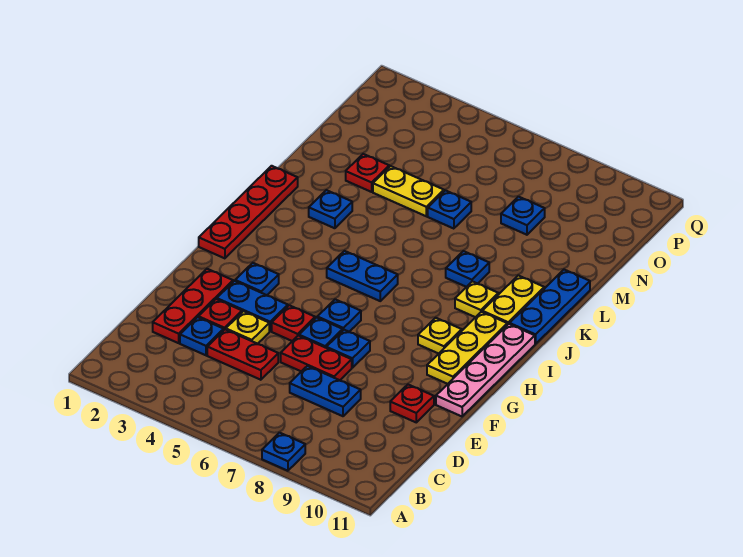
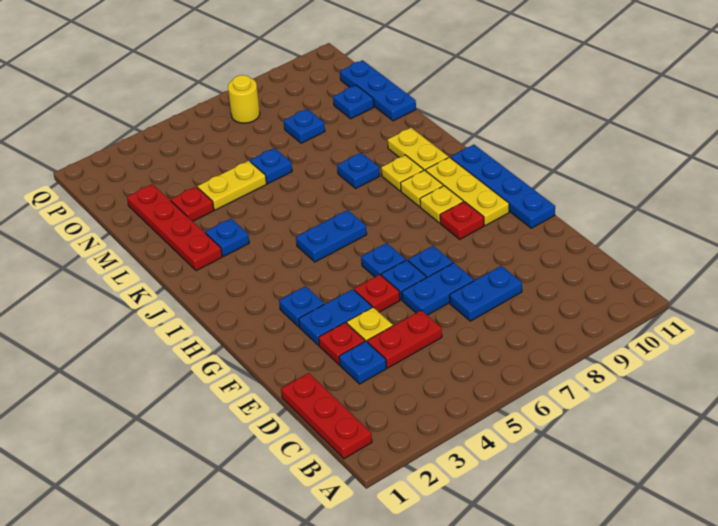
blue plate A8 level 1 -> blue plate N10 level 1
red plate D2:F2 level 1 -> red plate B1:D1 level 1
red plate E6:E7 level 1 -> blue plate E6:E7 level 1
red plate E10 level 1 -> red plate G9 level 1
pink plate F11:I11 level 1 -> blue plate F11:I11 level 1
red plate H1:K1 level 1 -> red plate K2:N2 level 1
none -> yellow plate I9 level 1
blue plate J11:L11 level 1 -> blue plate M11:O11 level 1
none -> yellow round brick P7 level 1

